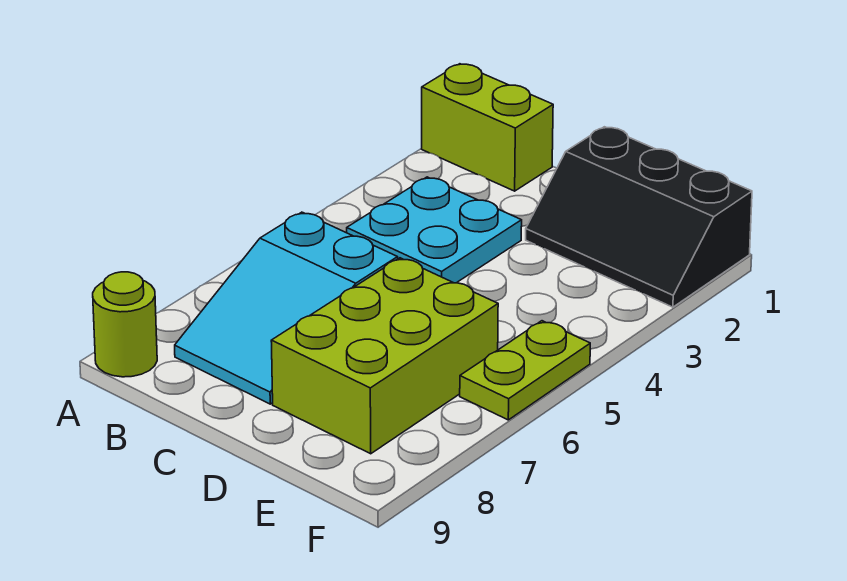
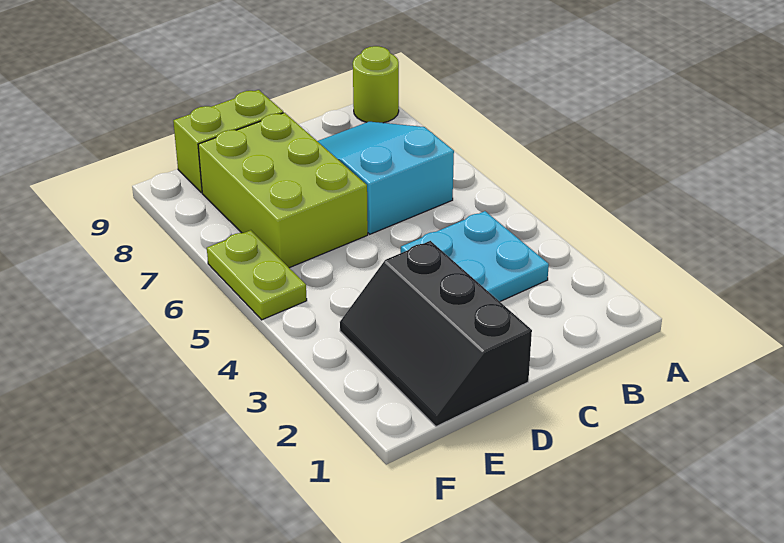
lime brick A1:B1 level 1 -> lime brick D9:E9 level 1
black slope D1:F2 level 1 top 1 -> black slope D1:E3 level 1 top D

